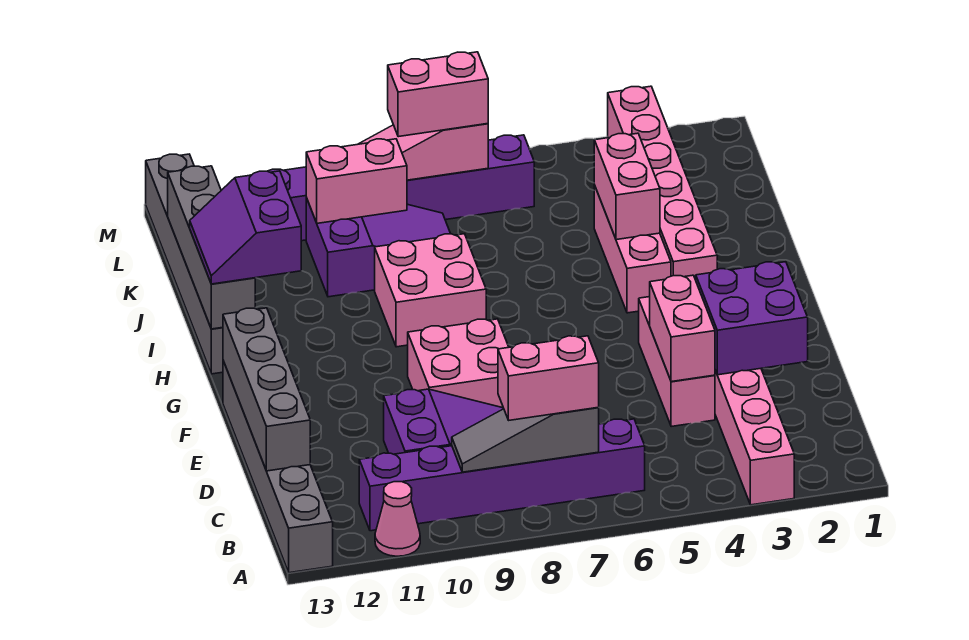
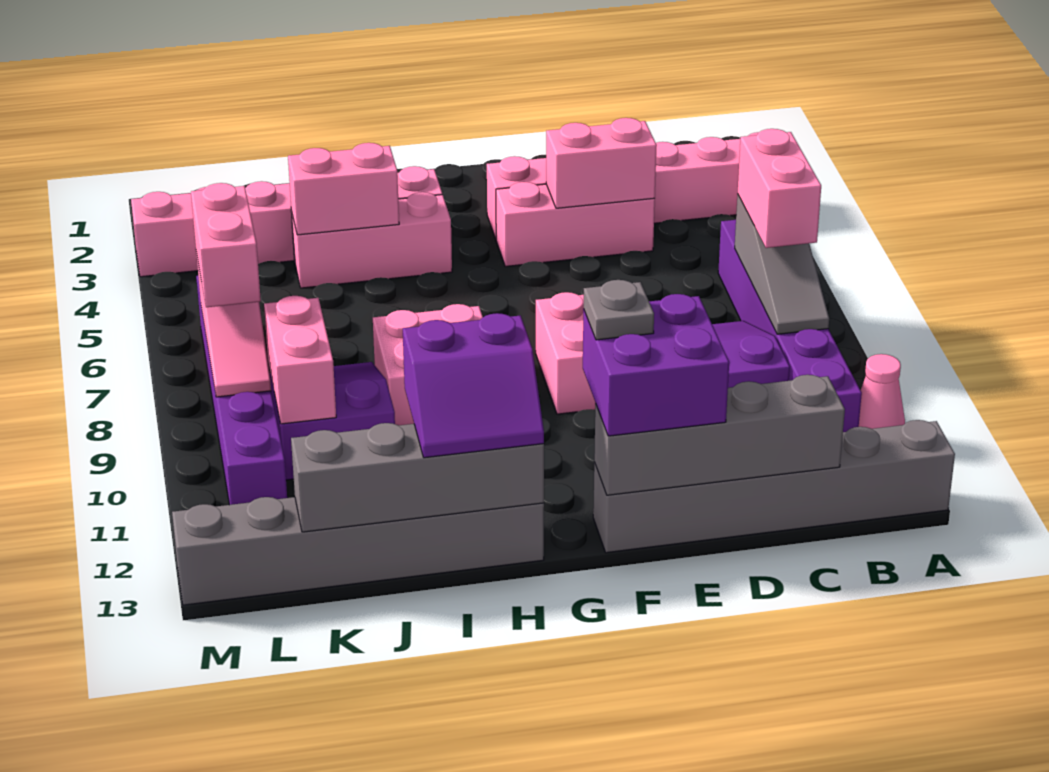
purple brick D2:E3 level 2 -> purple brick E12:F13 level 3
none -> grey plate F12 level 4

